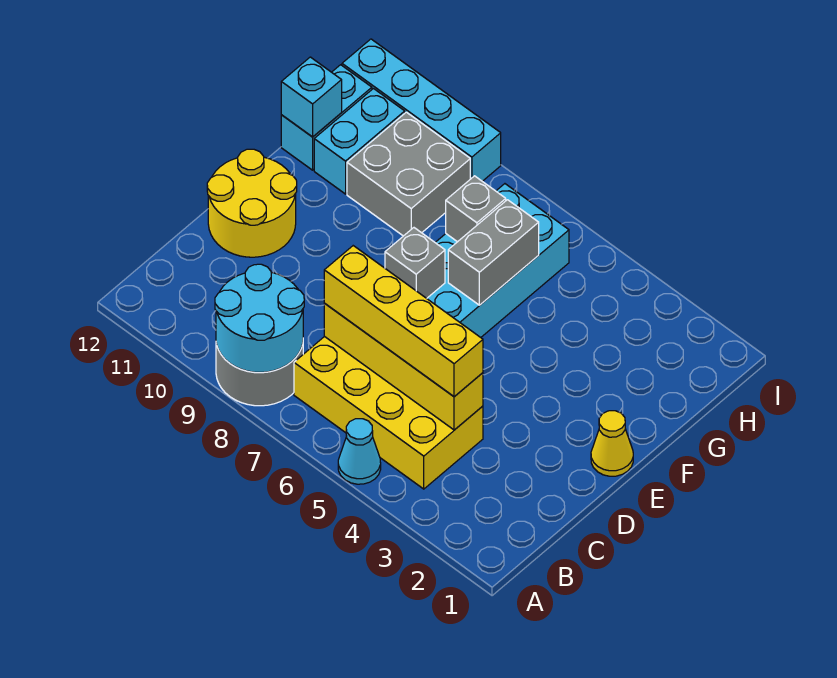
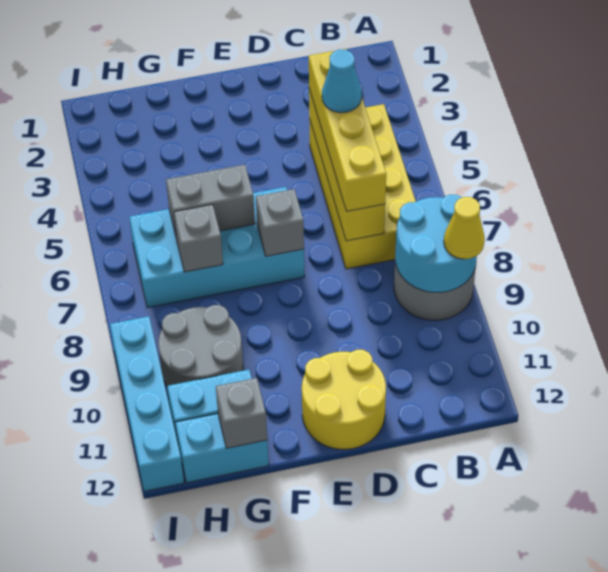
cyan cone A5 level 1 -> cyan cone C5 level 4
yellow cone E1 level 1 -> yellow cone A9 level 3
grey brick G9:H10 level 1 -> grey round brick G9:H10 level 1
cyan brick G12 level 2 -> grey brick G12 level 2

